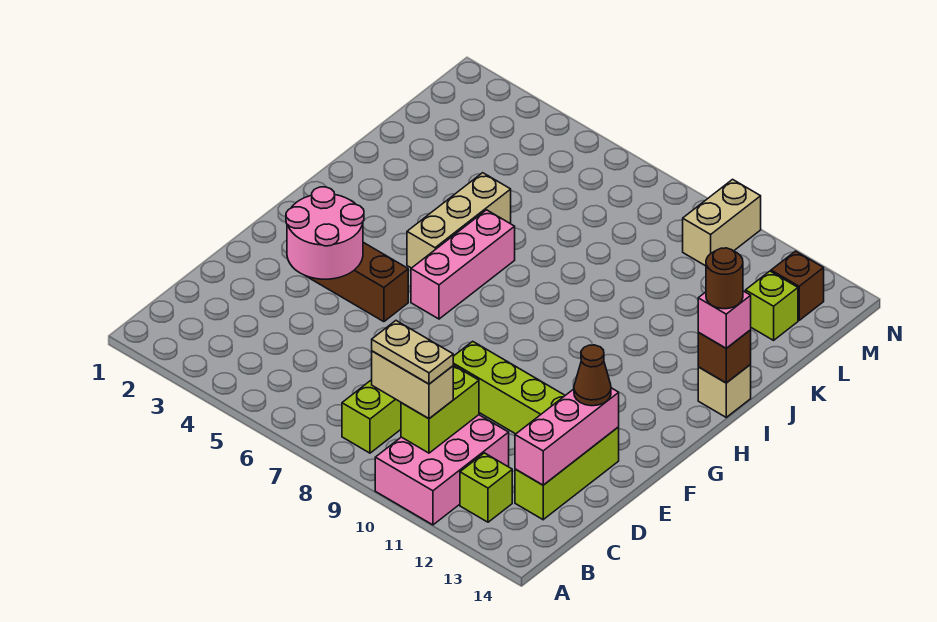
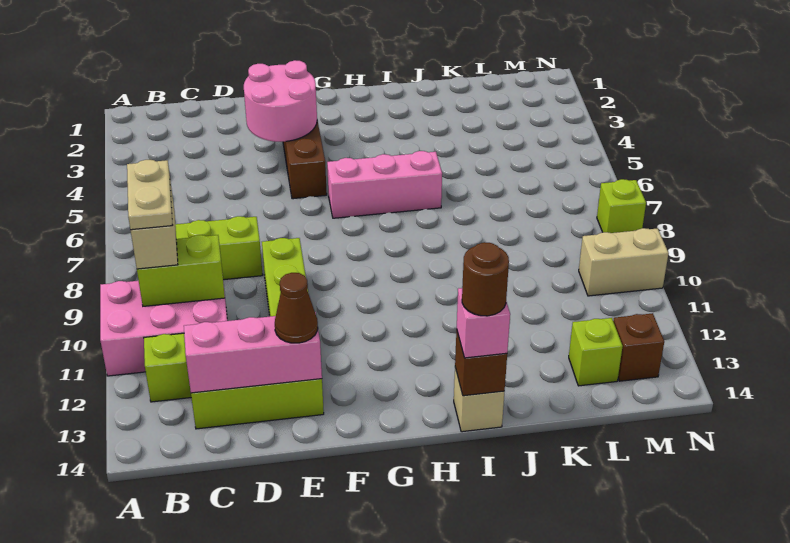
tan brick H5:J5 level 1 -> none
none -> lime brick N8 level 1

